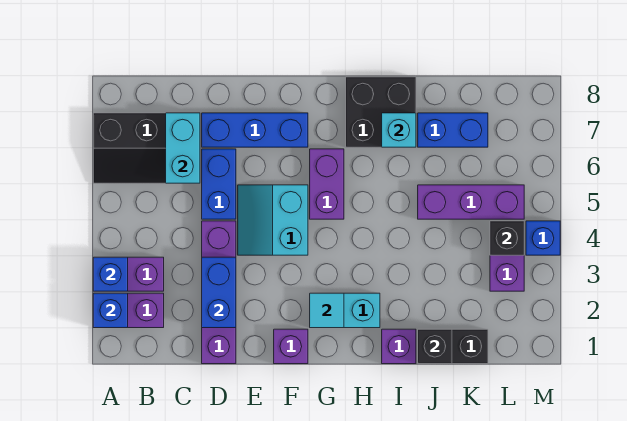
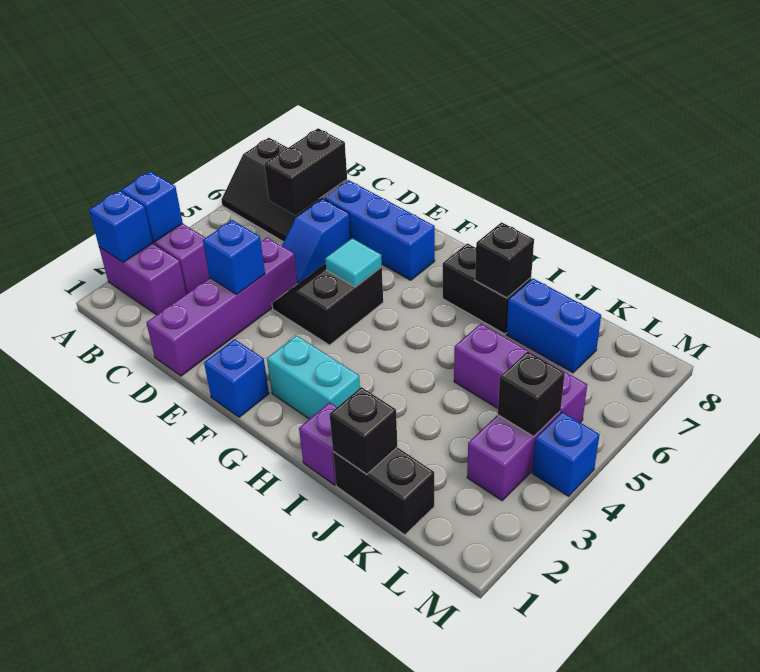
cyan brick C6:C7 level 2 -> black brick C6:C7 level 2
blue brick D2:D3 level 2 -> blue brick D3 level 2
blue brick D5:D6 level 1 -> blue slope D5:D6 level 1 top 6
cyan slope E4:F5 level 1 top F -> black slope E4:F5 level 1 top F
purple brick F1 level 1 -> blue brick F1 level 1
cyan tile G2 level 2 -> cyan tile F5 level 2
purple brick G5:G6 level 1 -> none
black brick H7:I8 level 1 -> black brick H7:I7 level 1
cyan brick I7 level 2 -> black brick I7 level 2

